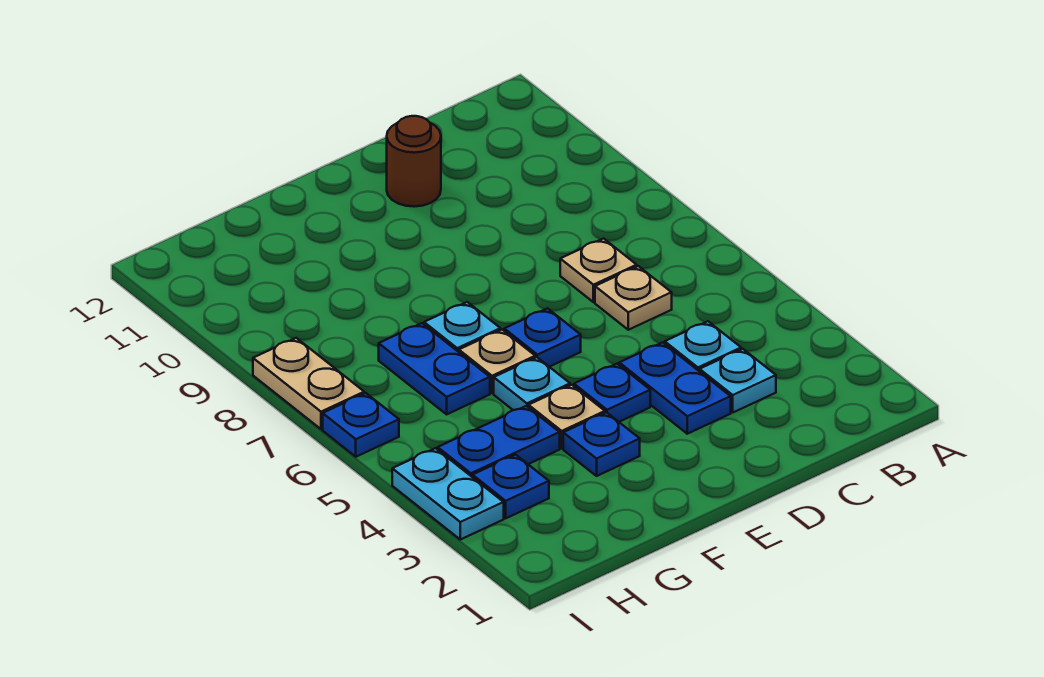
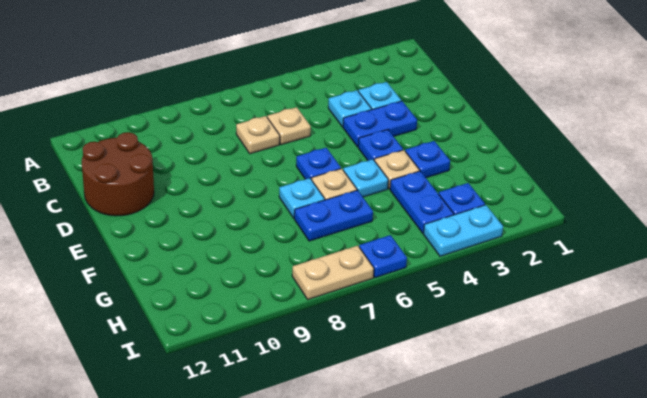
brown round brick D11 level 1 -> brown round brick C11:D12 level 1

